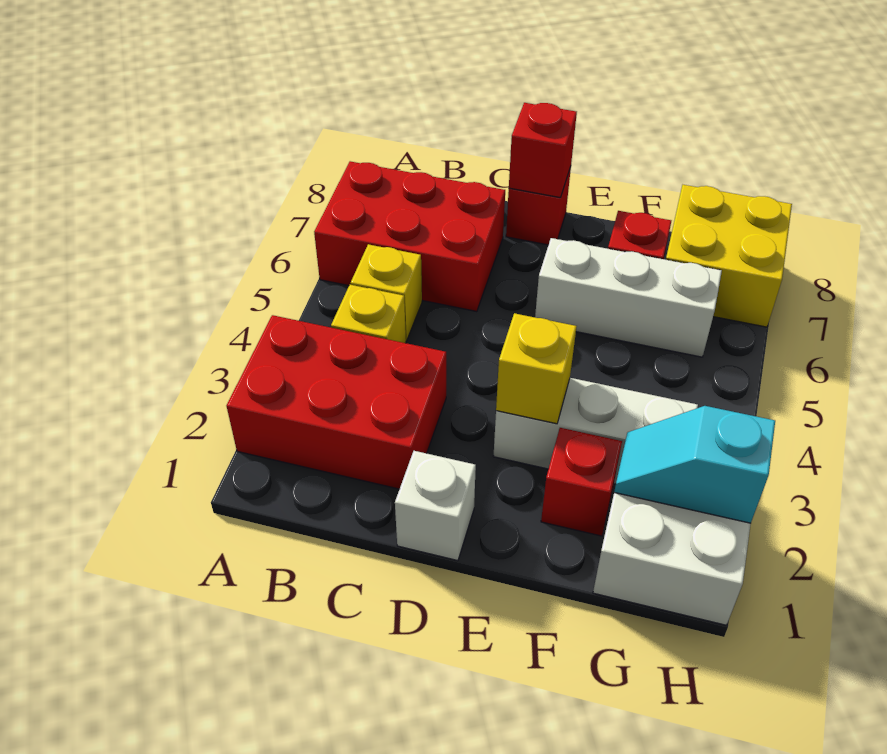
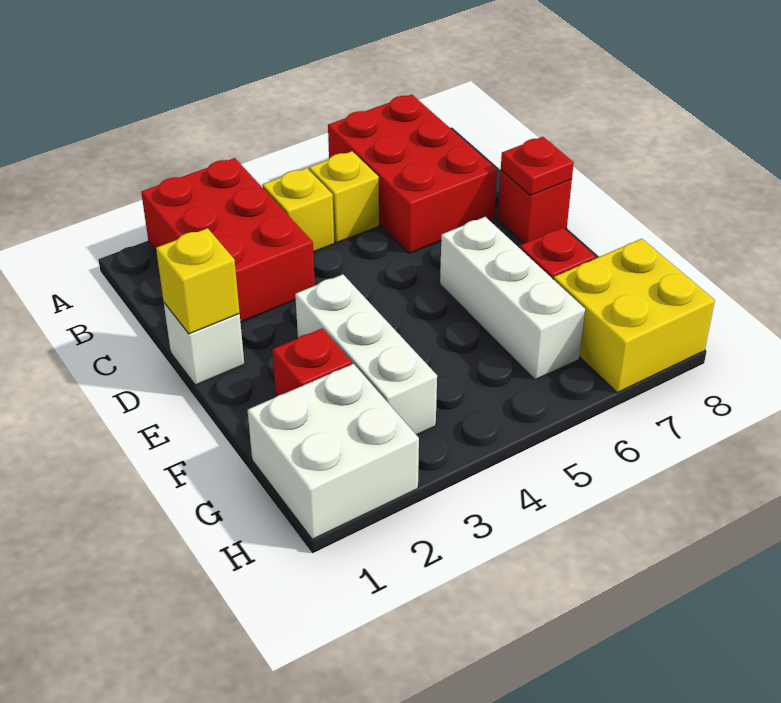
red brick D8 level 2 -> red plate D8 level 2
yellow brick E3 level 2 -> yellow brick D1 level 2
cyan slope G2:H2 level 2 top H -> none

